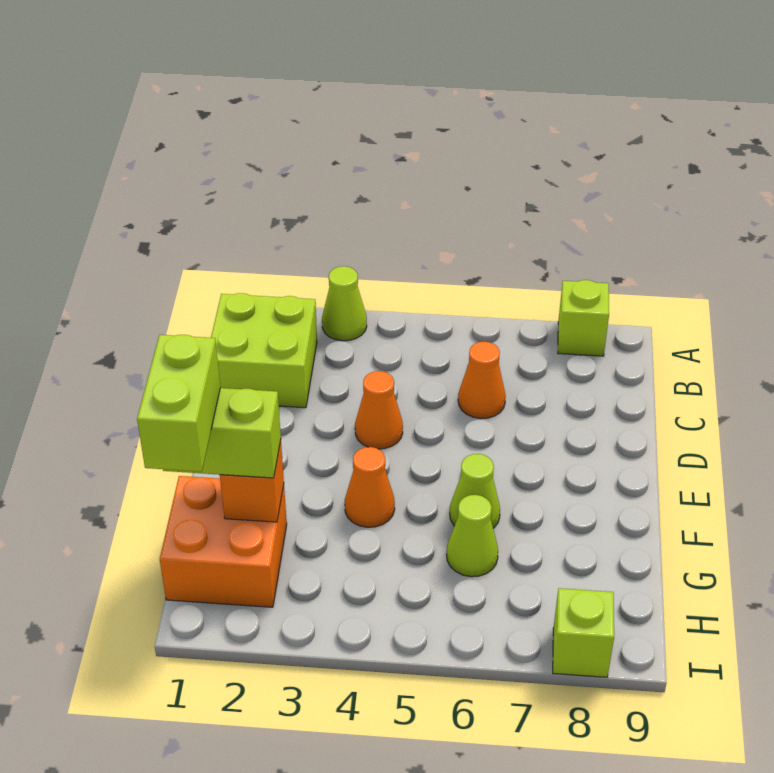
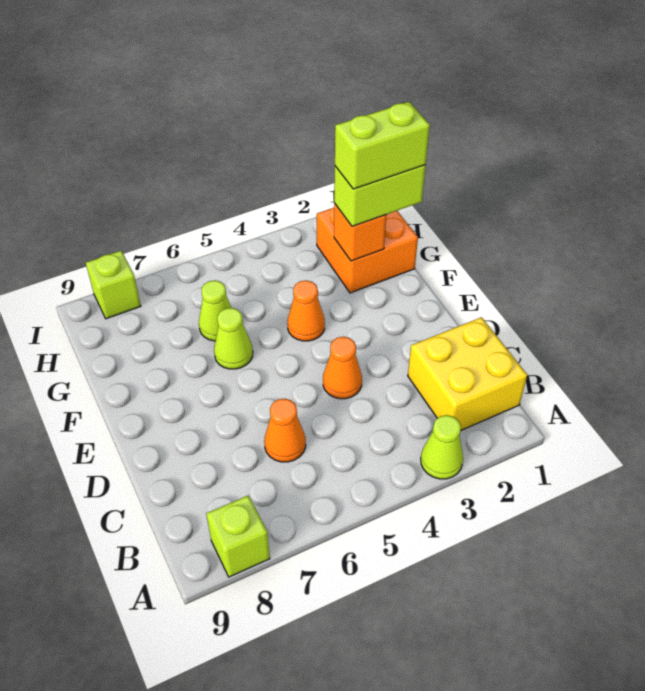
lime brick B1:C2 level 1 -> yellow brick B1:C2 level 1
lime brick G1:H1 level 4 -> lime brick G1:G2 level 4

